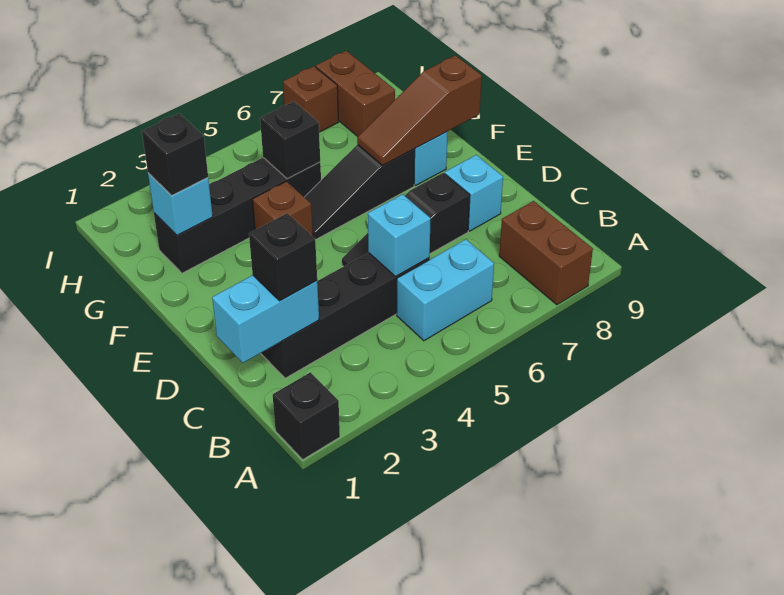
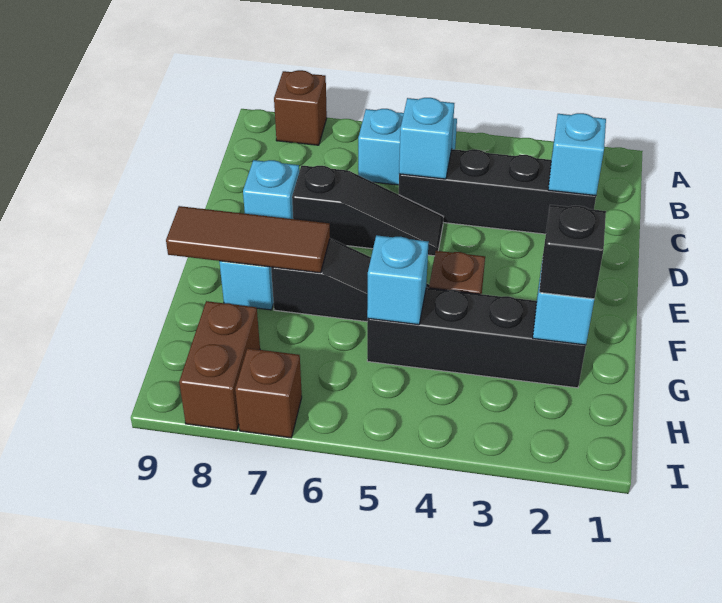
black brick A1 level 1 -> none
brown brick A8:B8 level 1 -> brown brick A8 level 1
cyan brick C1:C2 level 2 -> cyan brick C2 level 2
black brick C2 level 3 -> none
brown slope F7:F9 level 2 top 9 -> brown tile F7:F9 level 2
black brick G5 level 2 -> cyan brick G5 level 2

